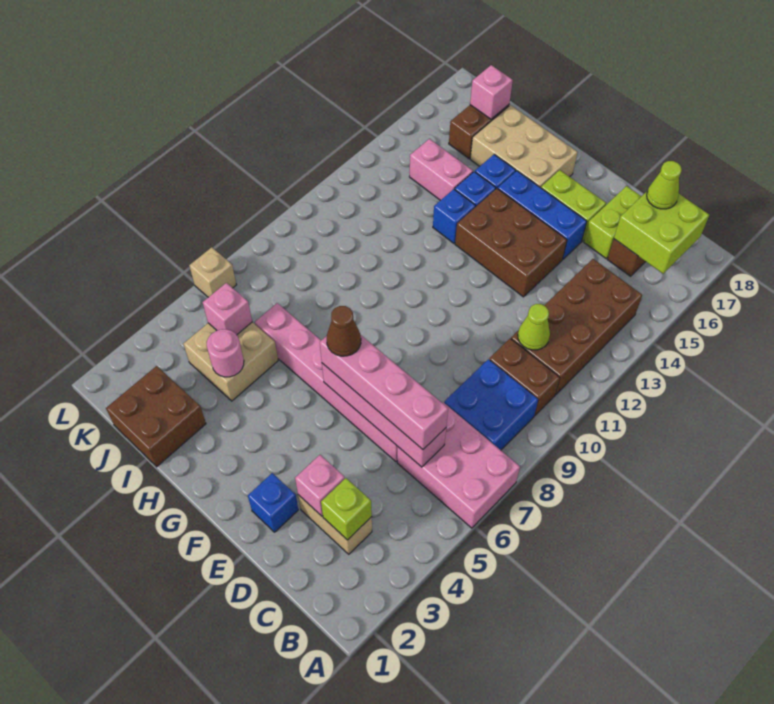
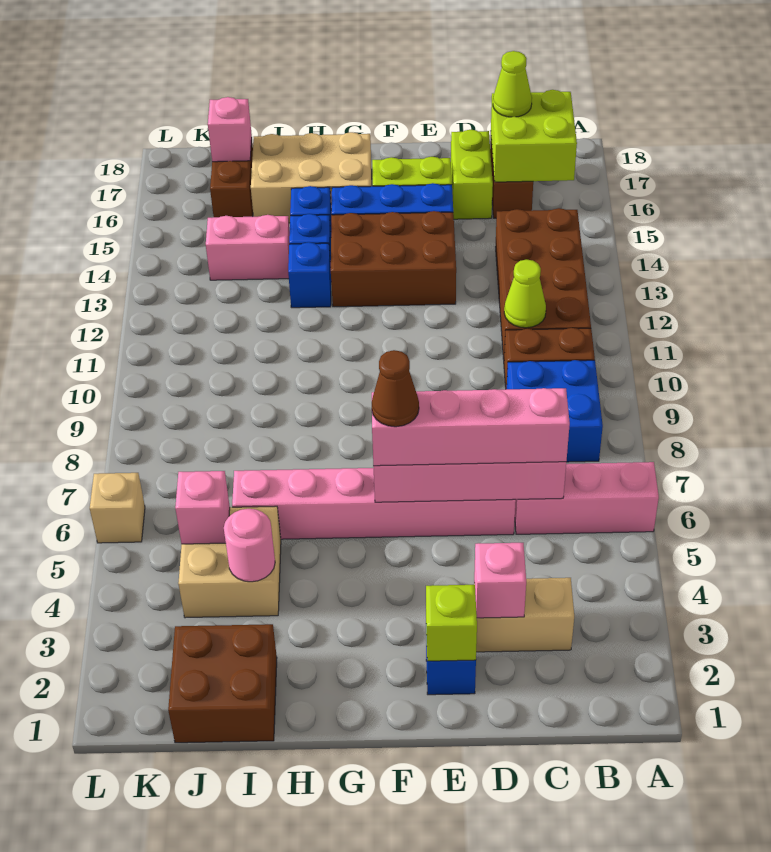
pink brick A6:C7 level 1 -> pink brick A6:C6 level 1
lime brick C3 level 2 -> lime brick E2 level 2

